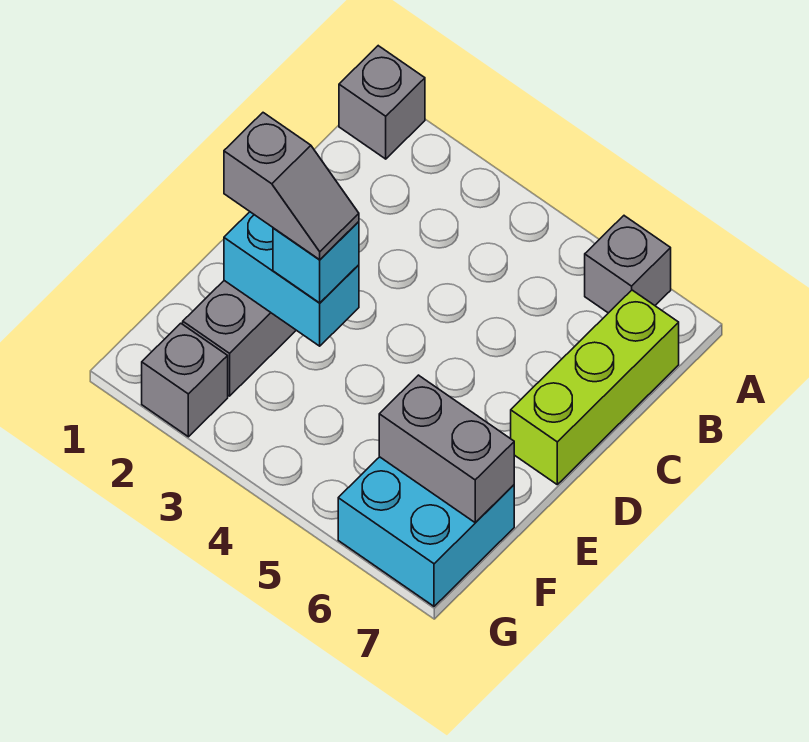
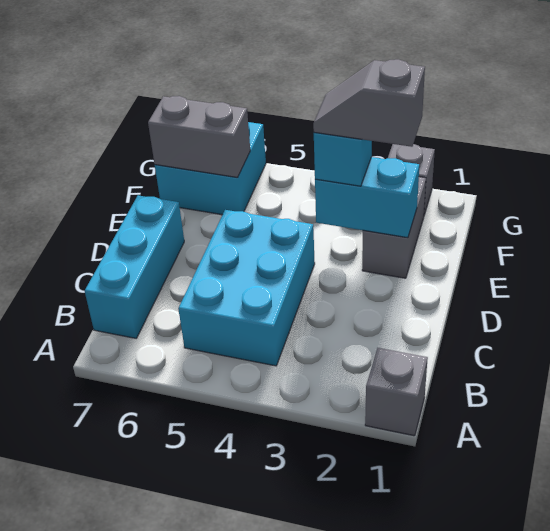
grey brick A6 level 1 -> none
none -> cyan brick B4:D5 level 1
lime brick B7:D7 level 1 -> cyan brick B7:D7 level 1

